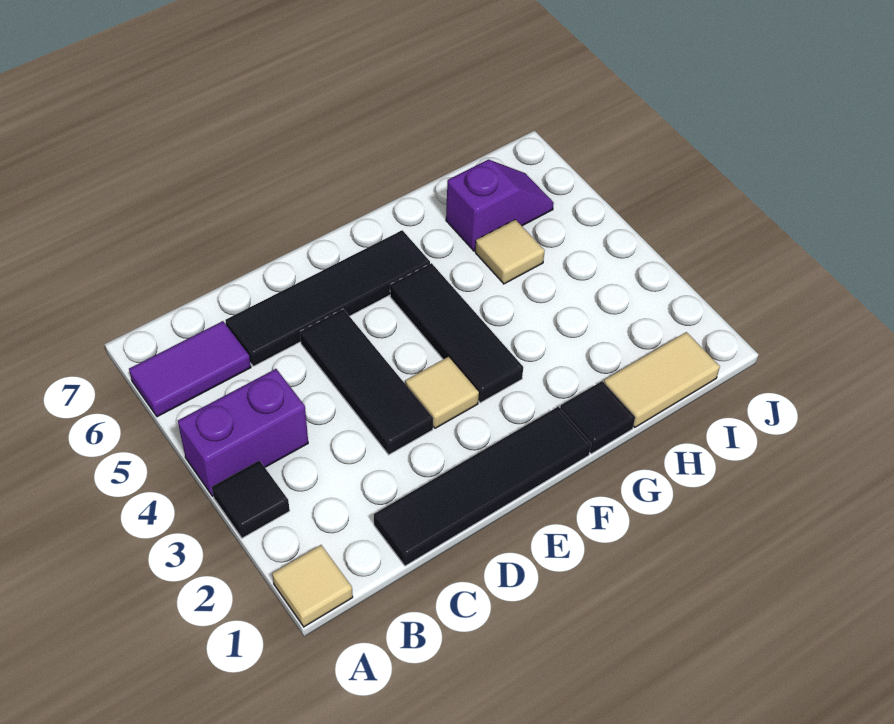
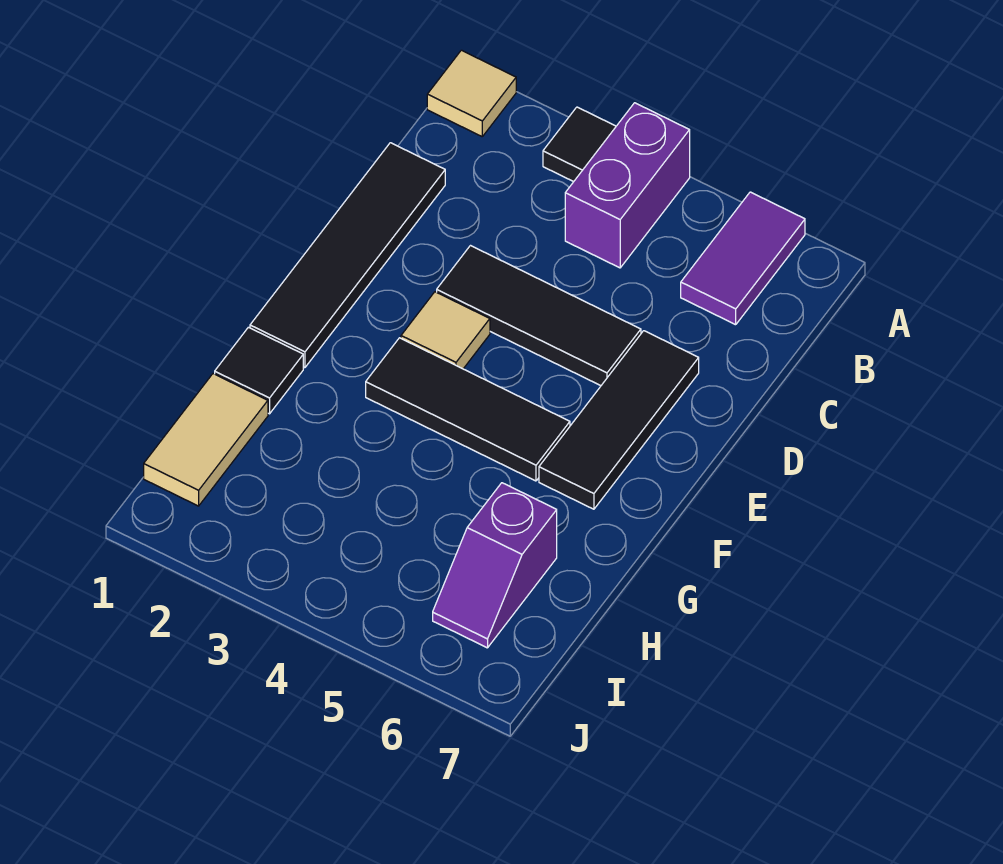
black tile C6:F6 level 1 -> black tile D6:F6 level 1
tan tile H5 level 1 -> none

